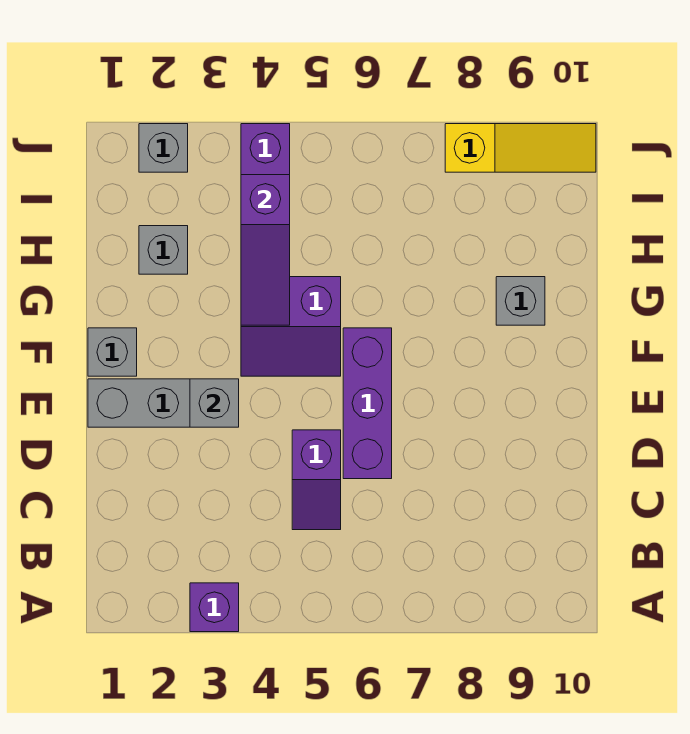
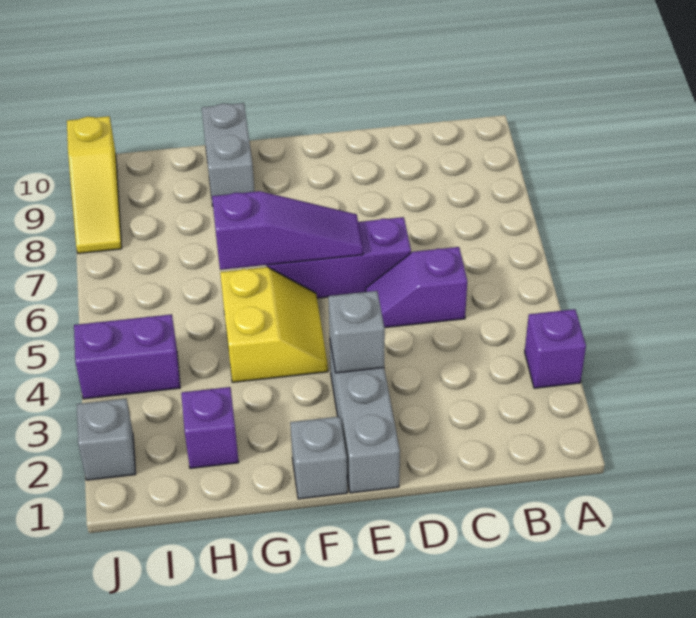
purple slope C5:D5 level 1 top D -> purple slope C5:D5 level 1 top C
purple slope F4:G5 level 1 top G -> yellow slope F4:G5 level 1 top G
purple slope G4:I4 level 2 top I -> purple slope E6:G6 level 2 top G
grey brick G9 level 1 -> grey brick G9:G10 level 1
grey brick H2 level 1 -> purple brick H2 level 1
yellow slope J8:J10 level 1 top 8 -> yellow slope J8:J10 level 1 top 10

